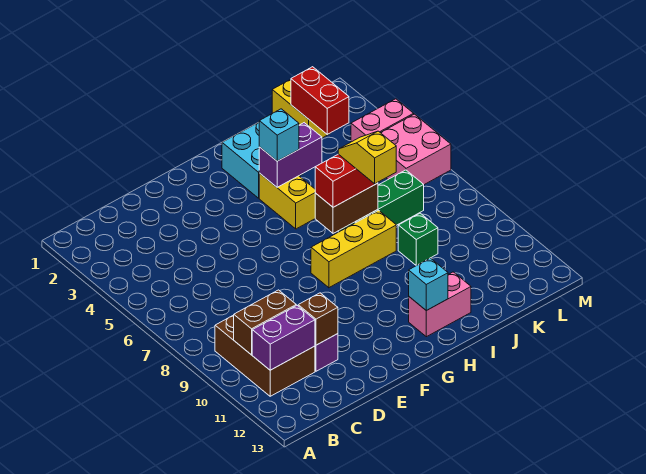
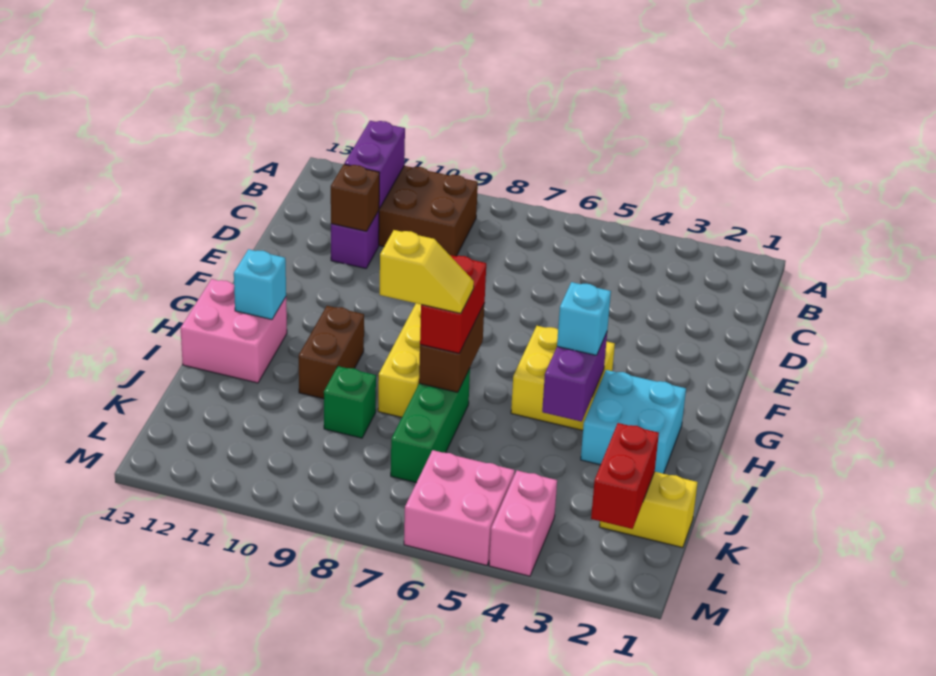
brown brick B10:C10 level 2 -> brown brick H10:I10 level 1
yellow brick H4:H5 level 1 -> yellow brick G4:H5 level 1
pink brick H12:I12 level 1 -> pink brick H12:I13 level 1
red brick K2:K3 level 2 -> red brick K2:L2 level 2

